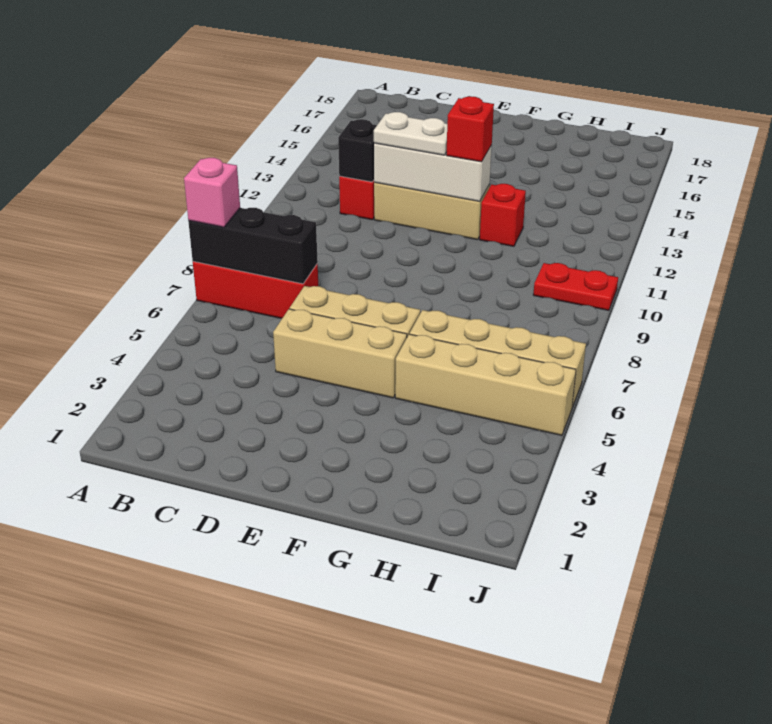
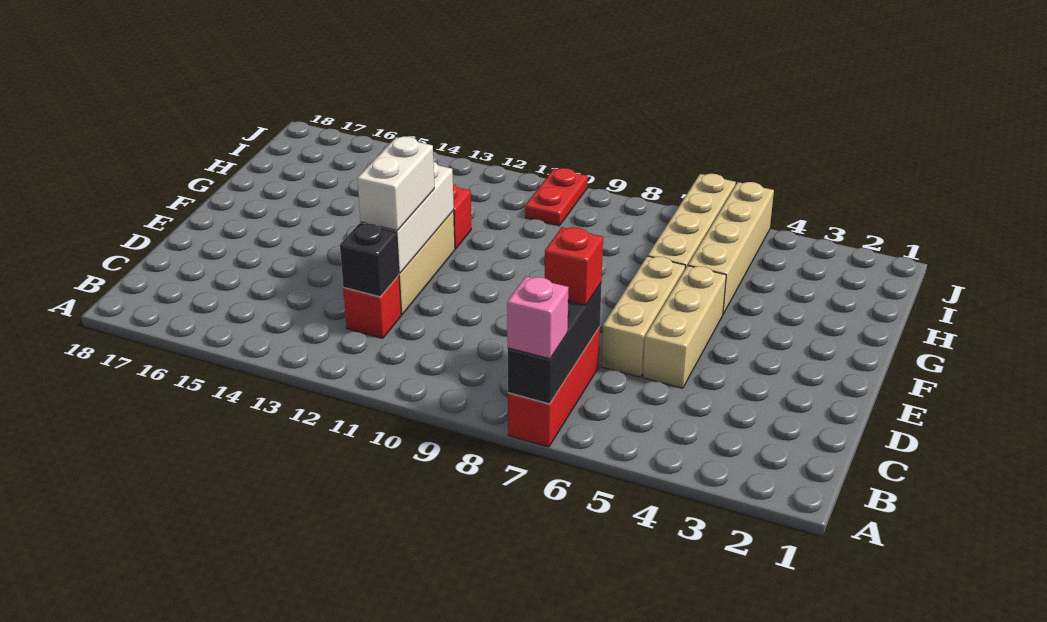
white plate D12:E12 level 3 -> white brick D12:E12 level 3
red brick F12 level 3 -> red brick C7 level 3

